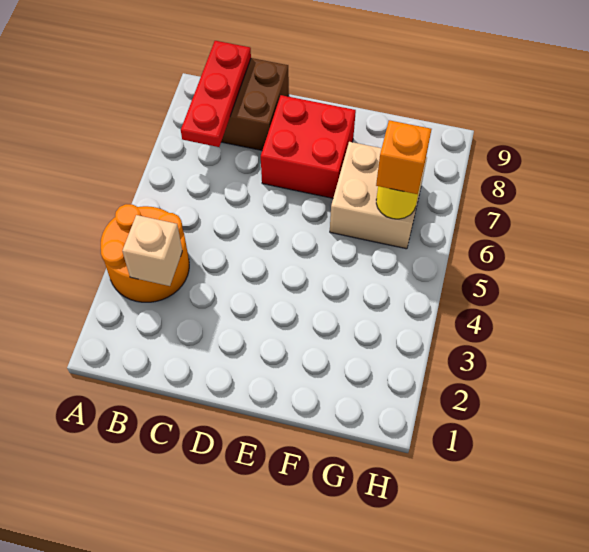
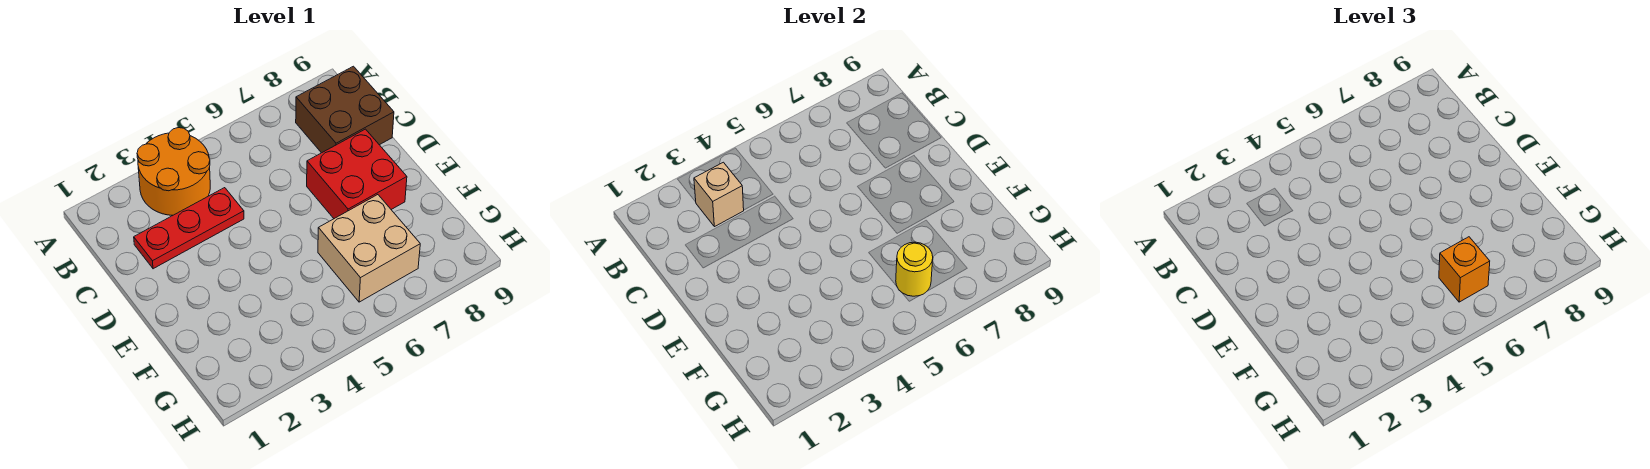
red plate B7:B9 level 2 -> red plate C2:C4 level 1

